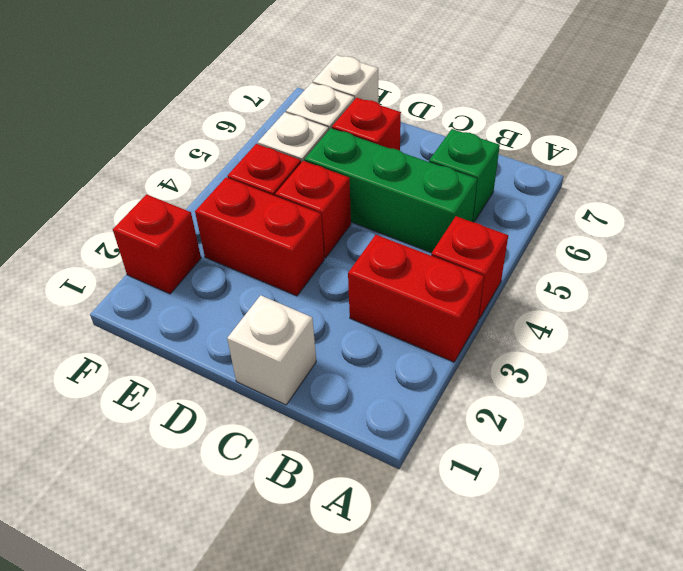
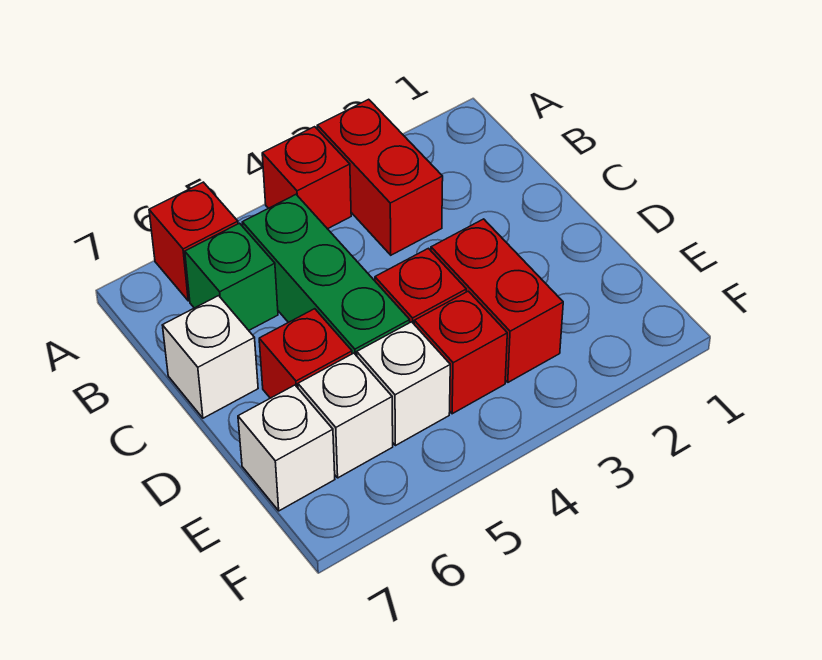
white brick C1 level 1 -> white brick C7 level 1
red brick F2 level 1 -> red brick A6 level 1

